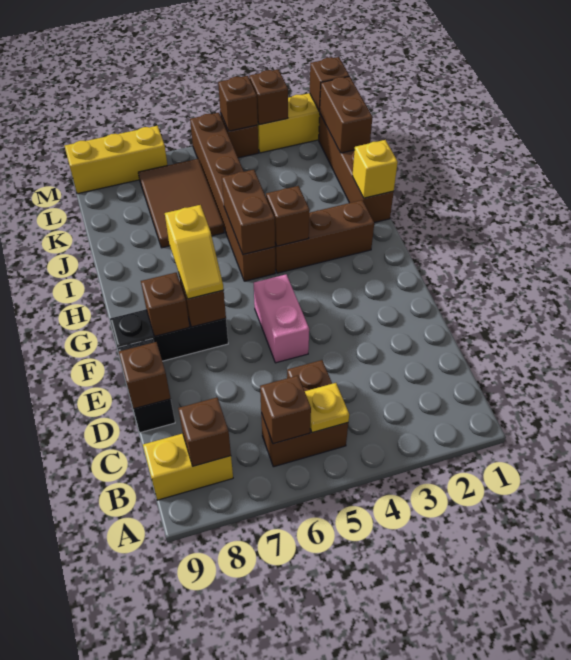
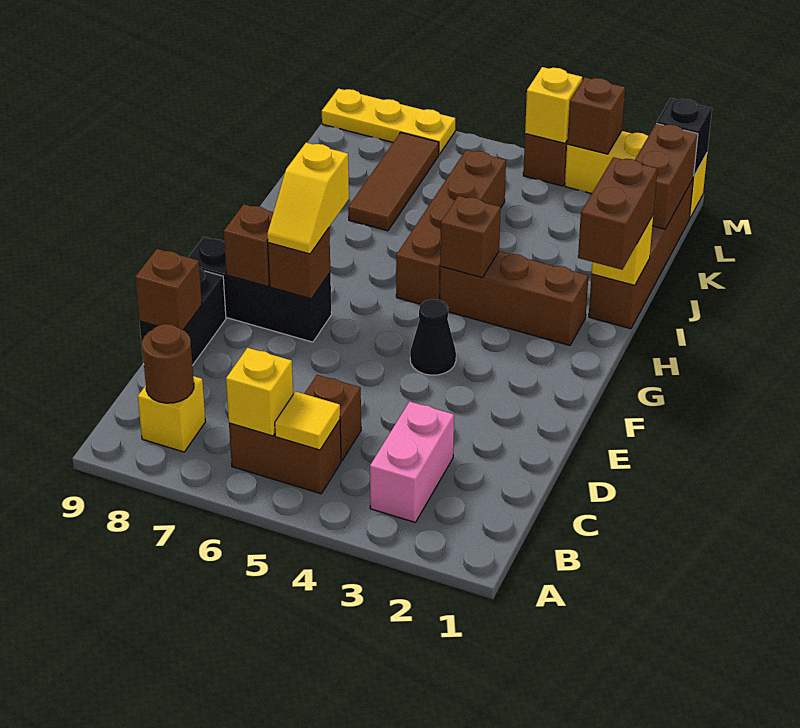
yellow plate B5 level 2 -> yellow tile B5 level 2
brown brick B6 level 2 -> yellow brick B6 level 2
yellow brick B8:B9 level 1 -> yellow brick B8 level 1
brown brick B8 level 2 -> brown round brick B8 level 2
pink brick E5:F5 level 1 -> pink brick B3:C3 level 1
none -> black cone F4 level 1
brown brick H5:M5 level 1 -> brown brick H5:K5 level 1
brown brick H5:I5 level 2 -> brown brick H1:I1 level 3
brown tile J6:L7 level 1 -> brown tile J7:L7 level 1
brown brick M1 level 2 -> black brick M1 level 2
brown brick M4 level 2 -> yellow brick M4 level 2
yellow brick M7:M9 level 1 -> yellow plate M7:M9 level 1

